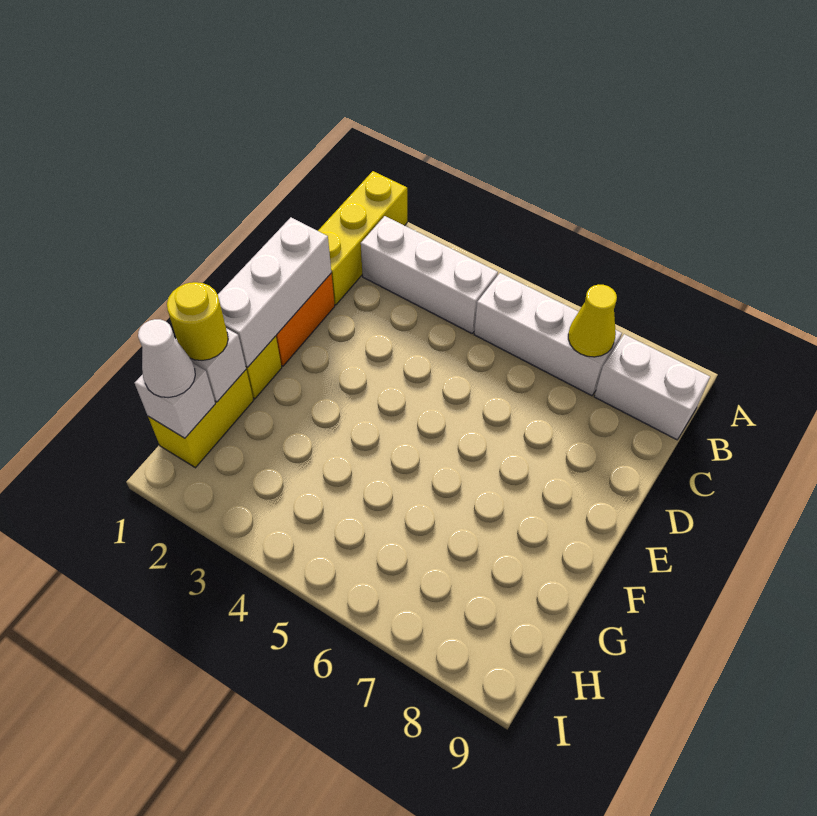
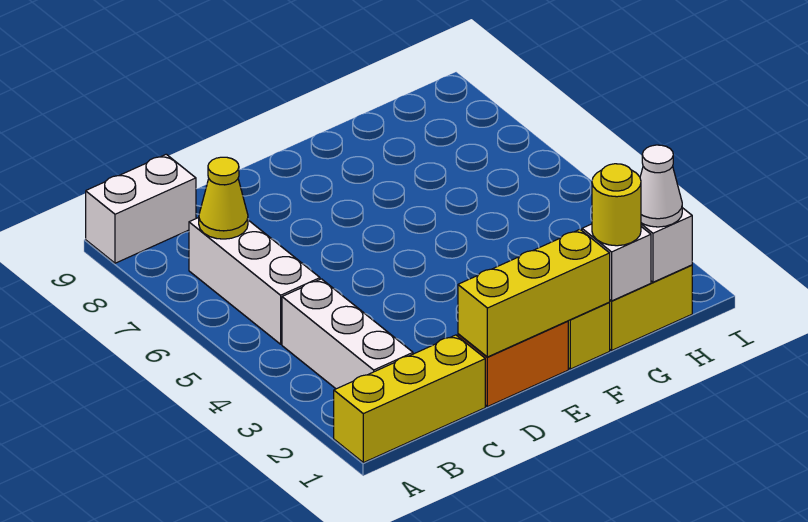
white brick B8:B9 level 1 -> white brick A9:B9 level 1
white brick D1:F1 level 2 -> yellow brick D1:F1 level 2

